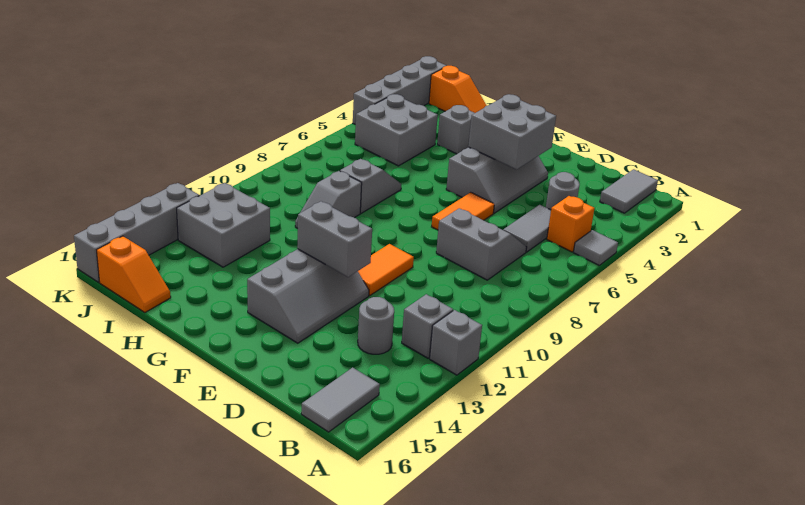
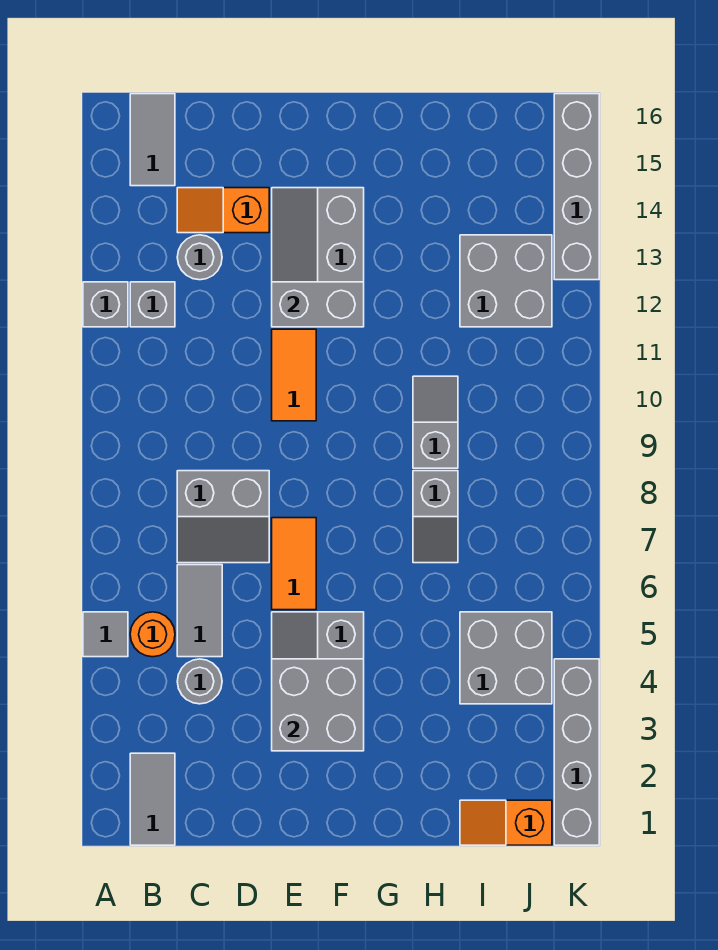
orange brick B5 level 1 -> orange round brick B5 level 1
grey brick H3 level 1 -> none
orange slope I16:J16 level 1 top J -> orange slope C14:D14 level 1 top D

